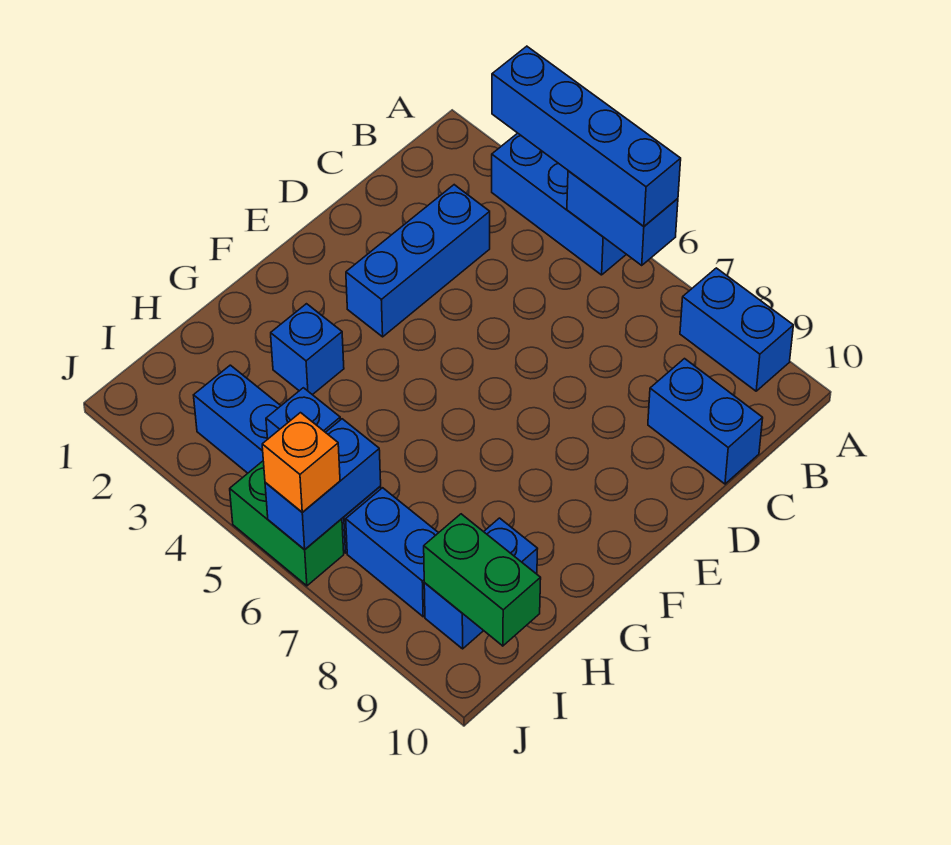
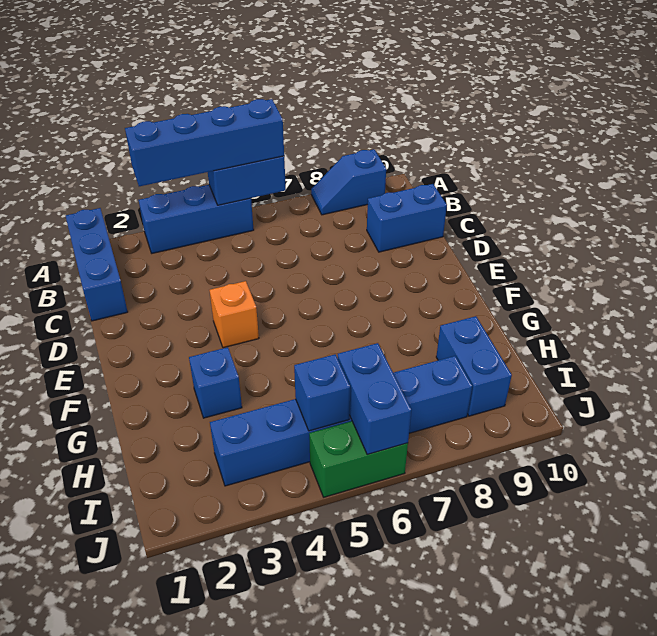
blue brick A8:A9 level 1 -> blue slope A8:A9 level 1 top 9
blue brick C3:E3 level 1 -> blue brick A1:C1 level 1
green brick I9:I10 level 2 -> none
orange brick J6 level 3 -> orange brick E4 level 1

